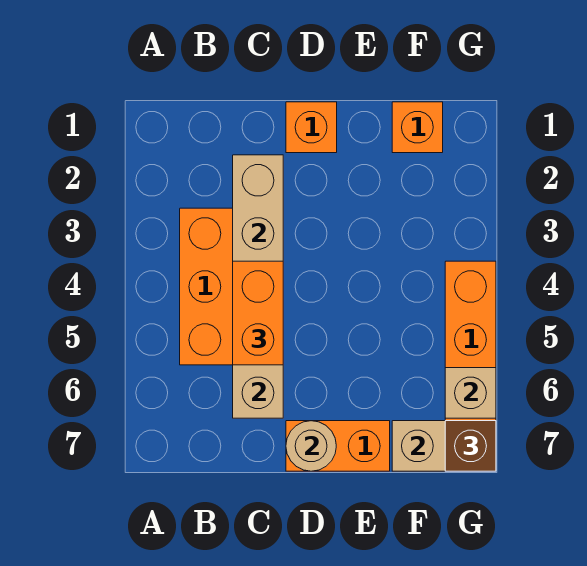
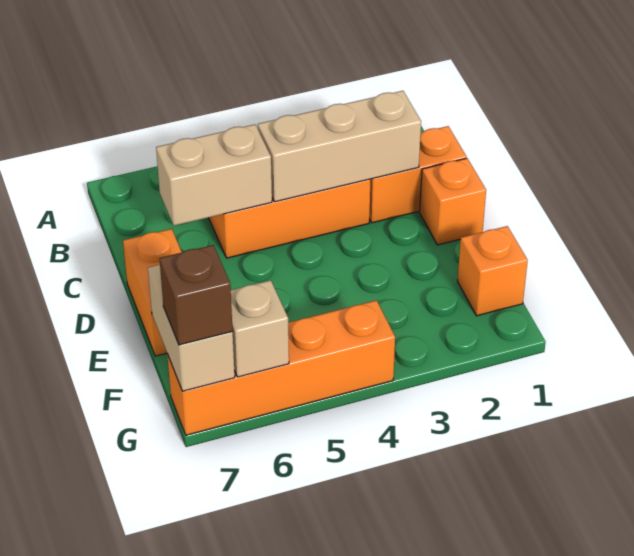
orange brick C4:C5 level 3 -> orange brick C1:C2 level 1
tan round brick D7 level 2 -> none

